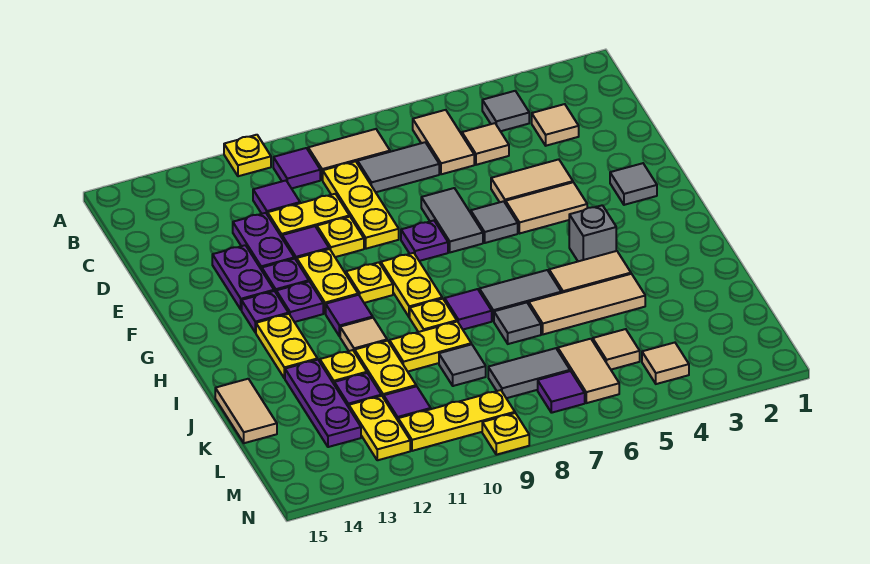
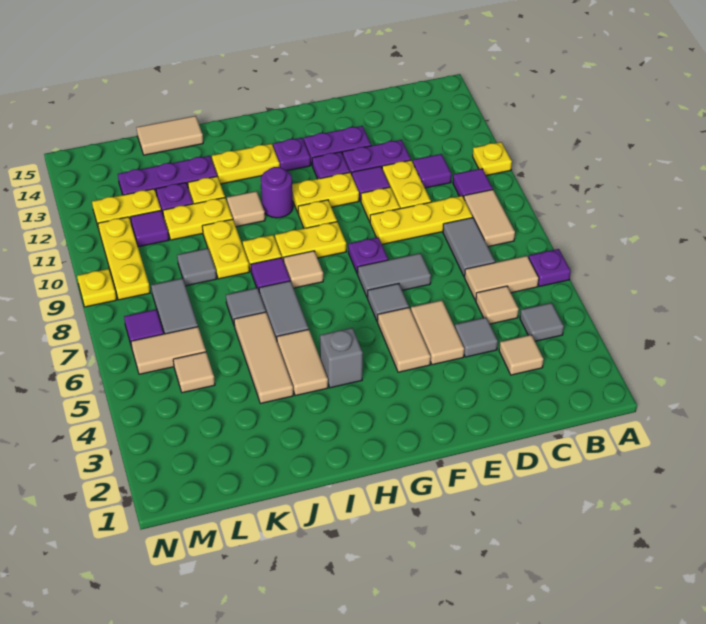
grey tile F2 level 1 -> grey tile D4 level 1
purple plate G12 level 1 -> purple plate A6 level 1
purple tile H11 level 1 -> purple round brick H11 level 1
tan tile M4 level 1 -> tan tile H8 level 1

